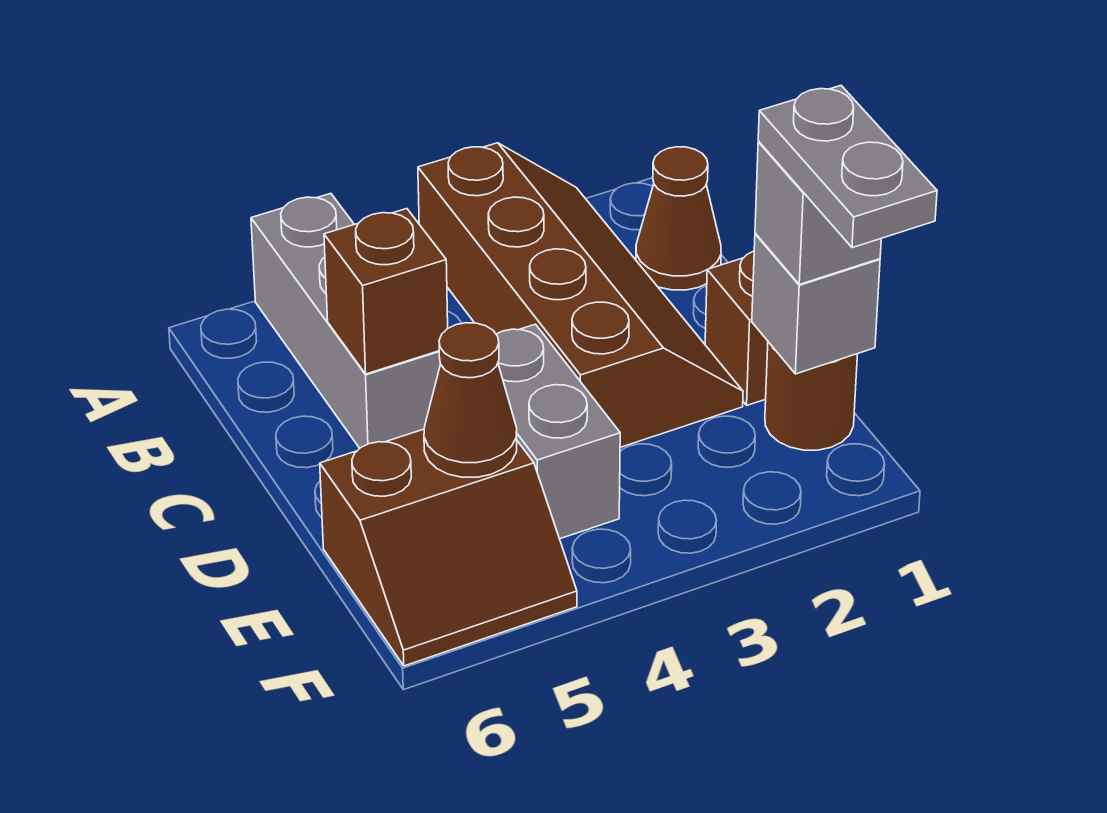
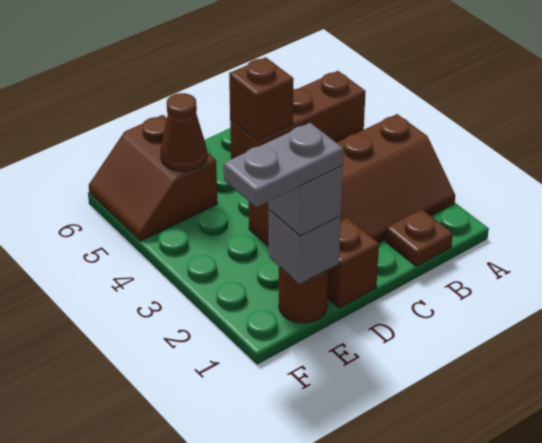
grey brick A5:C5 level 1 -> brown brick A5:C5 level 1
brown cone B1 level 1 -> brown plate B1 level 1
grey brick D4:E4 level 1 -> none

